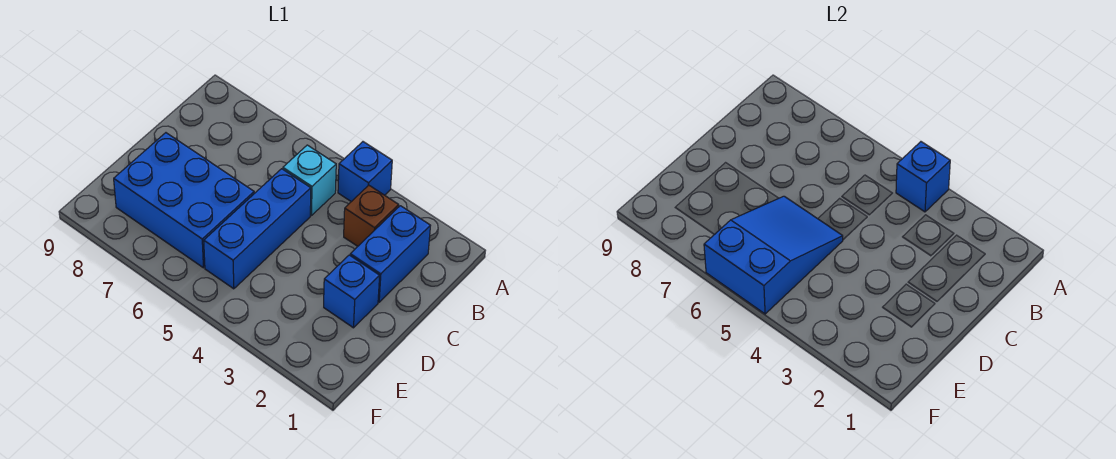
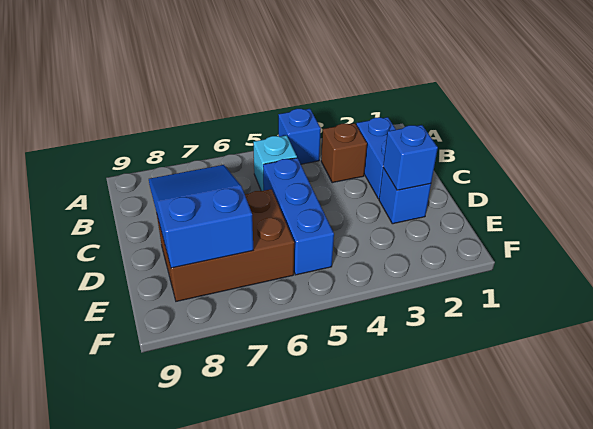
blue brick A4 level 2 -> blue brick D2 level 2
blue slope D5:F6 level 2 top F -> blue slope C7:E8 level 2 top E
blue brick D6:E8 level 1 -> brown brick D6:E8 level 1

